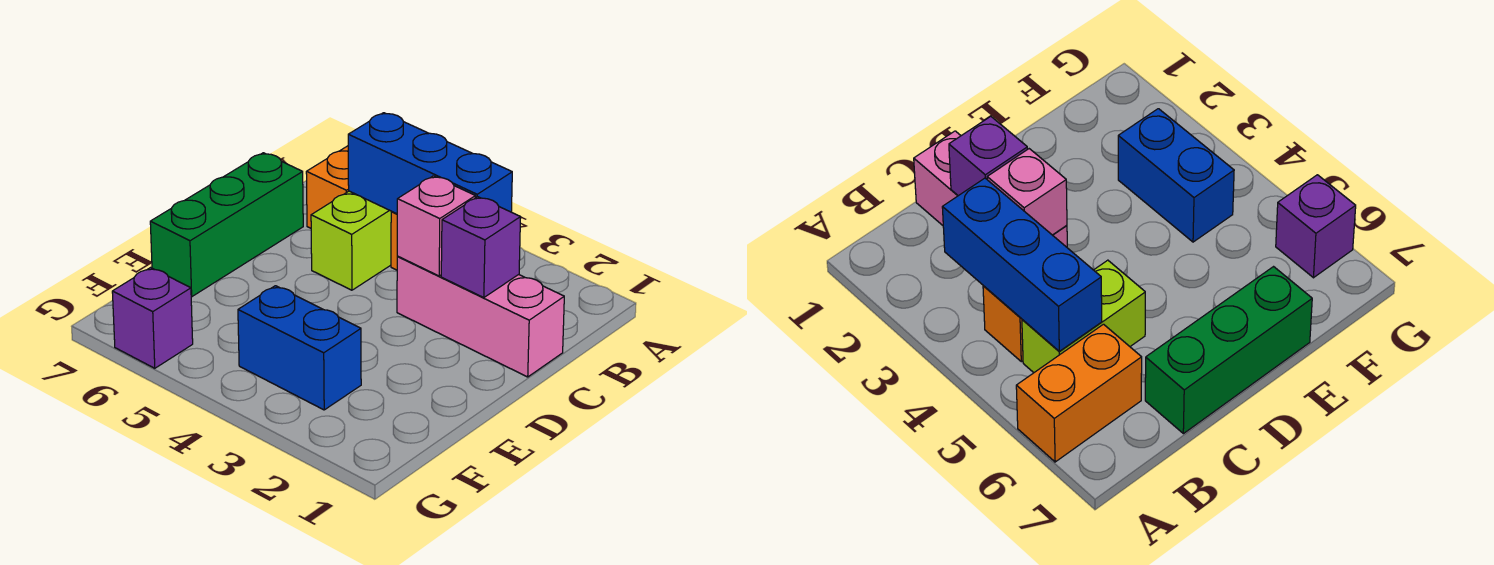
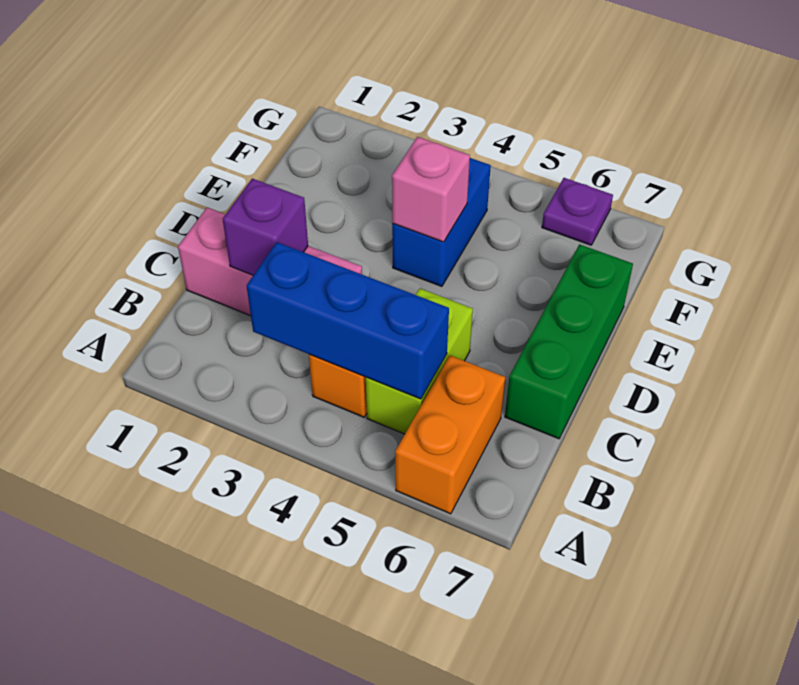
pink brick C3 level 2 -> pink brick E4 level 2
blue brick F3:F4 level 1 -> blue brick E4:F4 level 1
purple brick G6 level 1 -> purple plate G6 level 1

